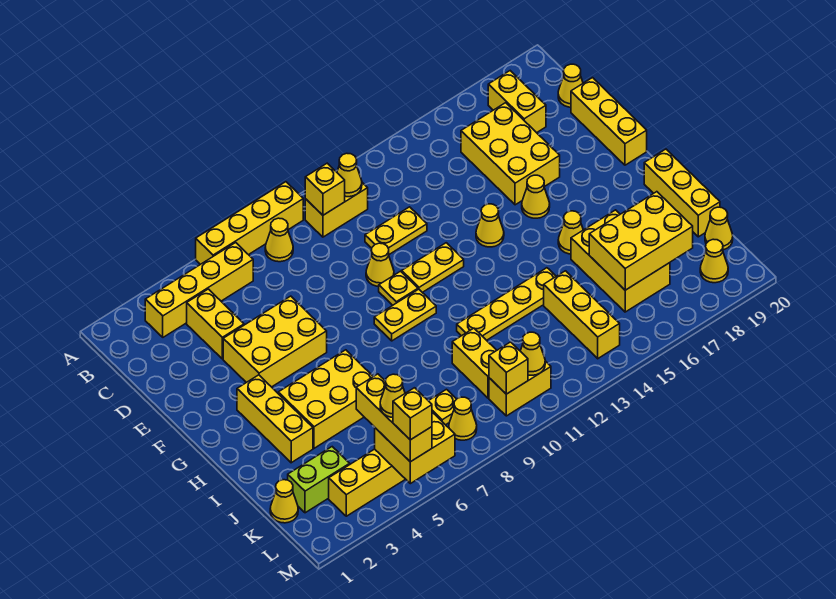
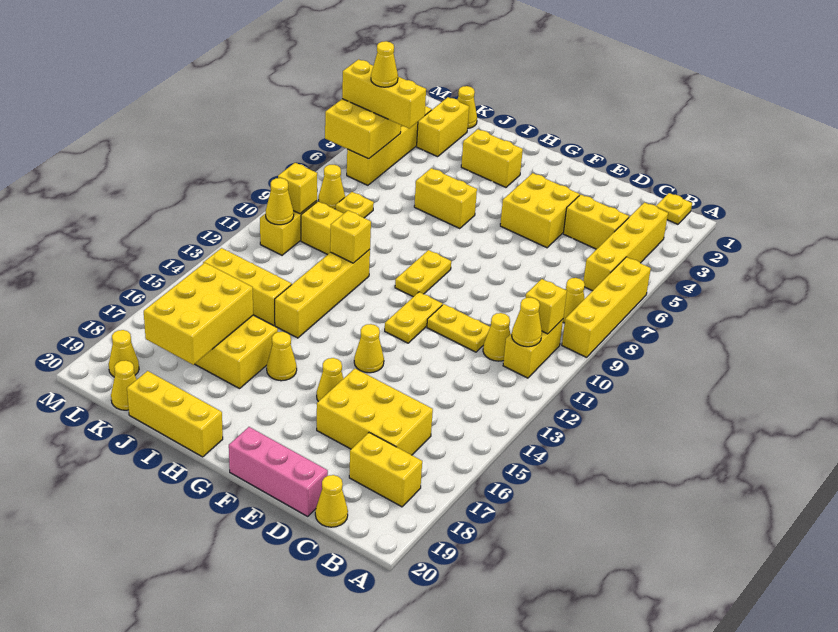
yellow plate D11:D12 level 1 -> yellow plate D11:E11 level 1
yellow brick D20:F20 level 1 -> pink brick D20:F20 level 1
yellow brick E4:F6 level 1 -> yellow brick E4:F5 level 1
yellow cone E10 level 1 -> yellow cone C11 level 1
yellow plate F10 level 1 -> yellow plate B1 level 1
yellow brick G3:I3 level 1 -> yellow brick H3:I3 level 1
yellow brick H4:I6 level 1 -> yellow brick H6:I6 level 1
yellow plate I11:I14 level 1 -> yellow brick I11:I14 level 1
lime brick K2:K3 level 1 -> yellow brick K2:K3 level 1
yellow brick M5 level 4 -> yellow brick I11 level 2

